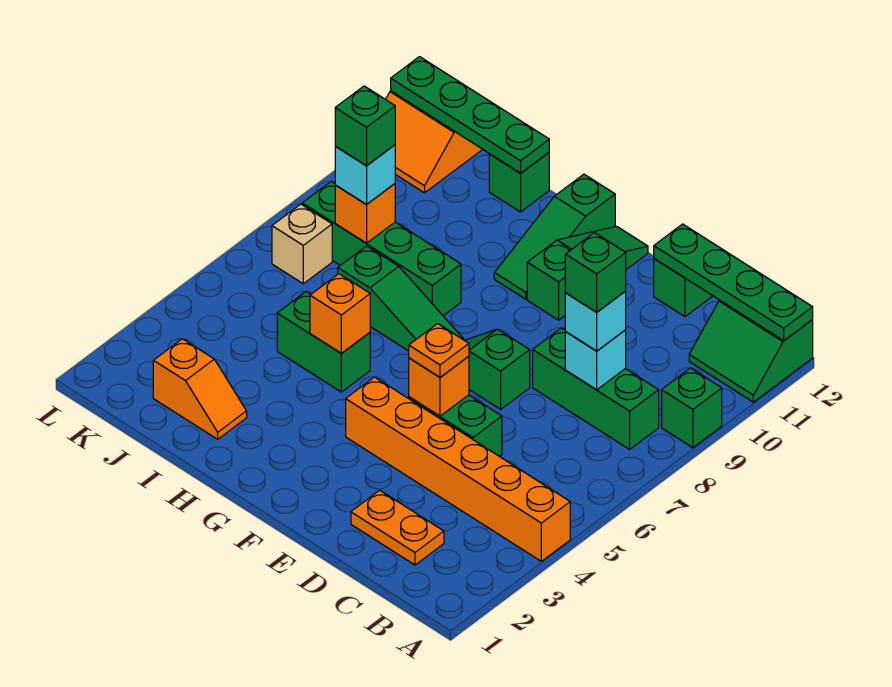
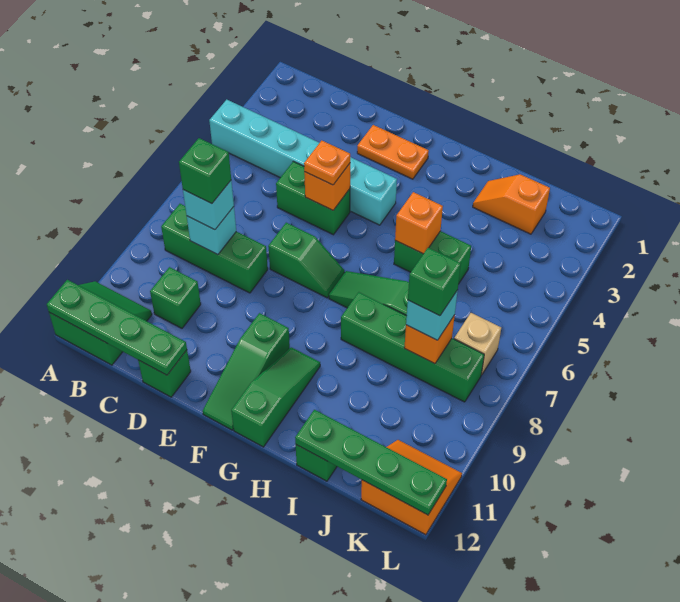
orange brick A4:F4 level 1 -> cyan brick A4:F4 level 1
green brick A9 level 1 -> green brick C10 level 1
orange plate C2:D2 level 1 -> orange plate E2:F2 level 1

